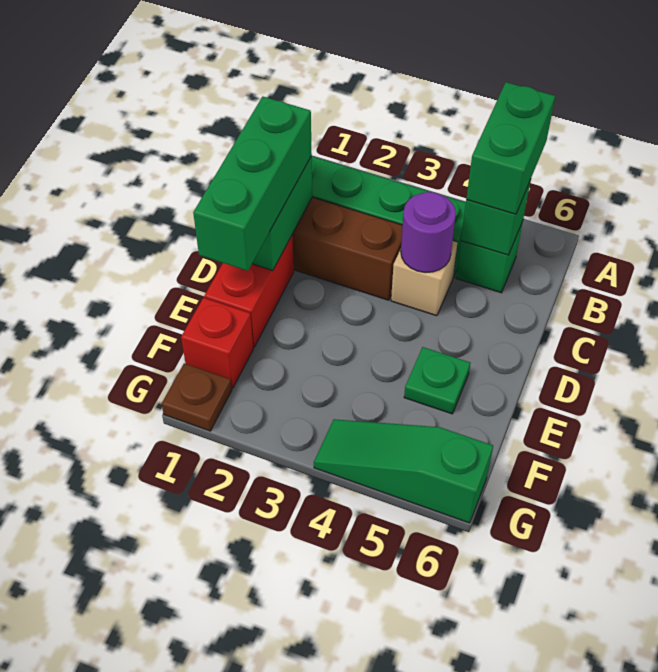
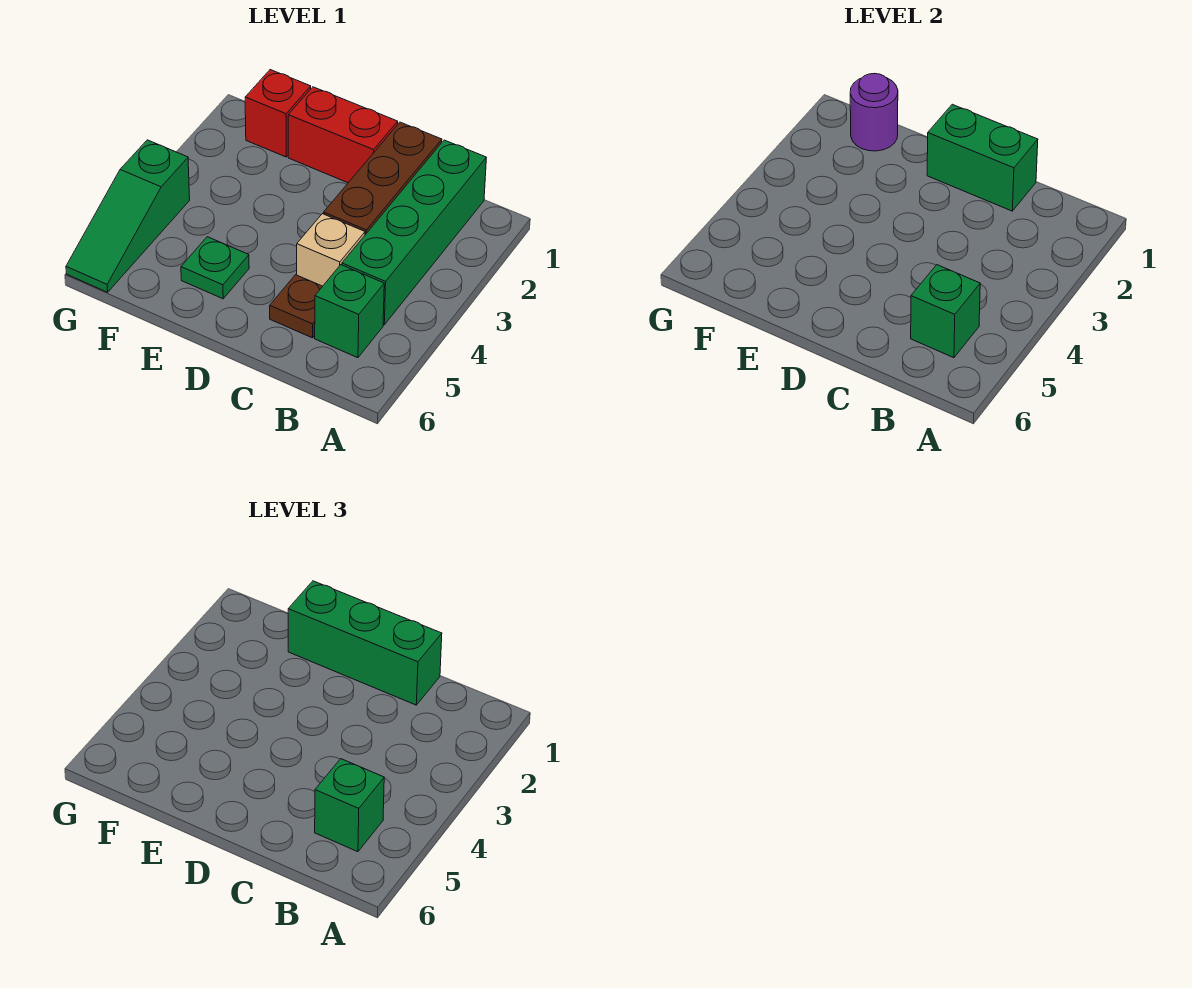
green brick A5:B5 level 3 -> green brick B5 level 3
purple round brick C4 level 2 -> purple round brick F1 level 2
brown plate G1 level 1 -> brown plate C5 level 1
green slope G4:G6 level 1 top 6 -> green slope G4:G6 level 1 top 4

